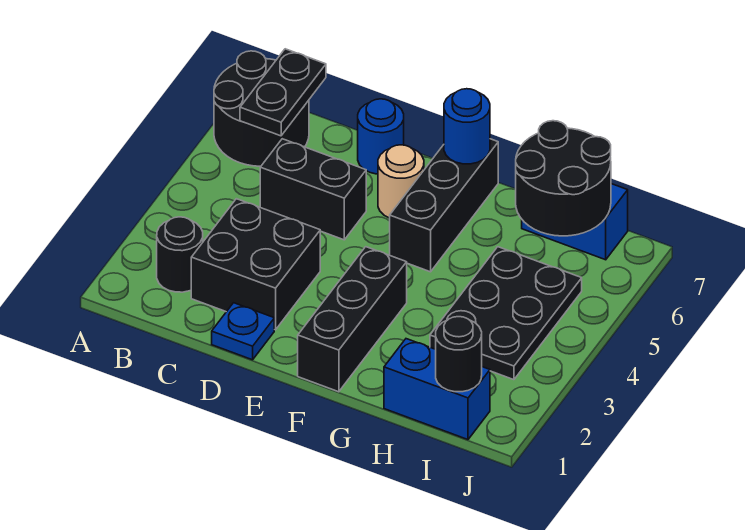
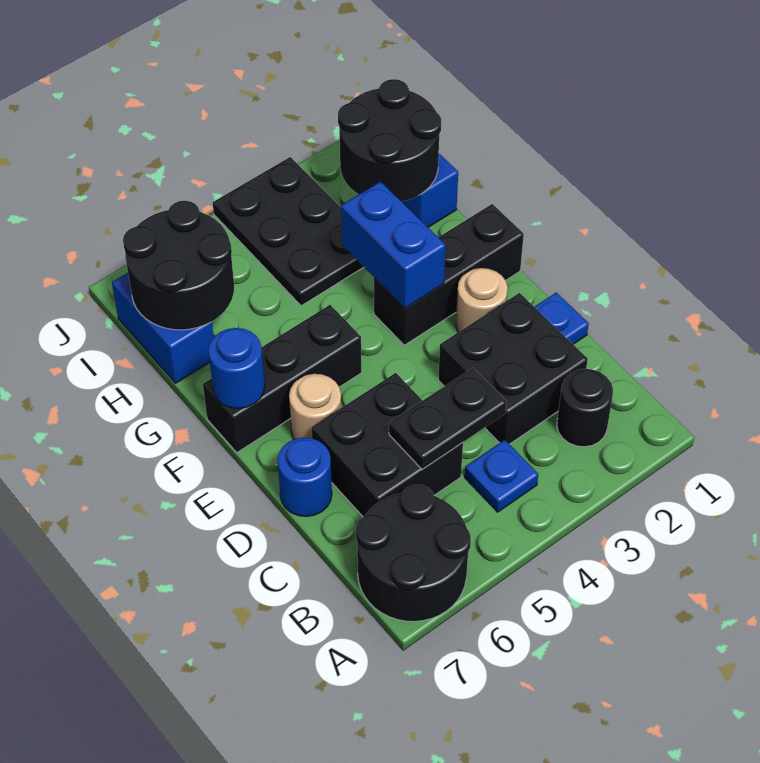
none -> blue plate B4 level 1
black plate B6:B7 level 2 -> black plate C4:C5 level 2
black brick C5:D5 level 1 -> black brick C5:D6 level 1
none -> tan round brick E2 level 1
none -> blue brick F3:G3 level 2
black plate H3:I5 level 1 -> black plate H3:J4 level 1
black round brick I1 level 2 -> black round brick H1:I2 level 2

